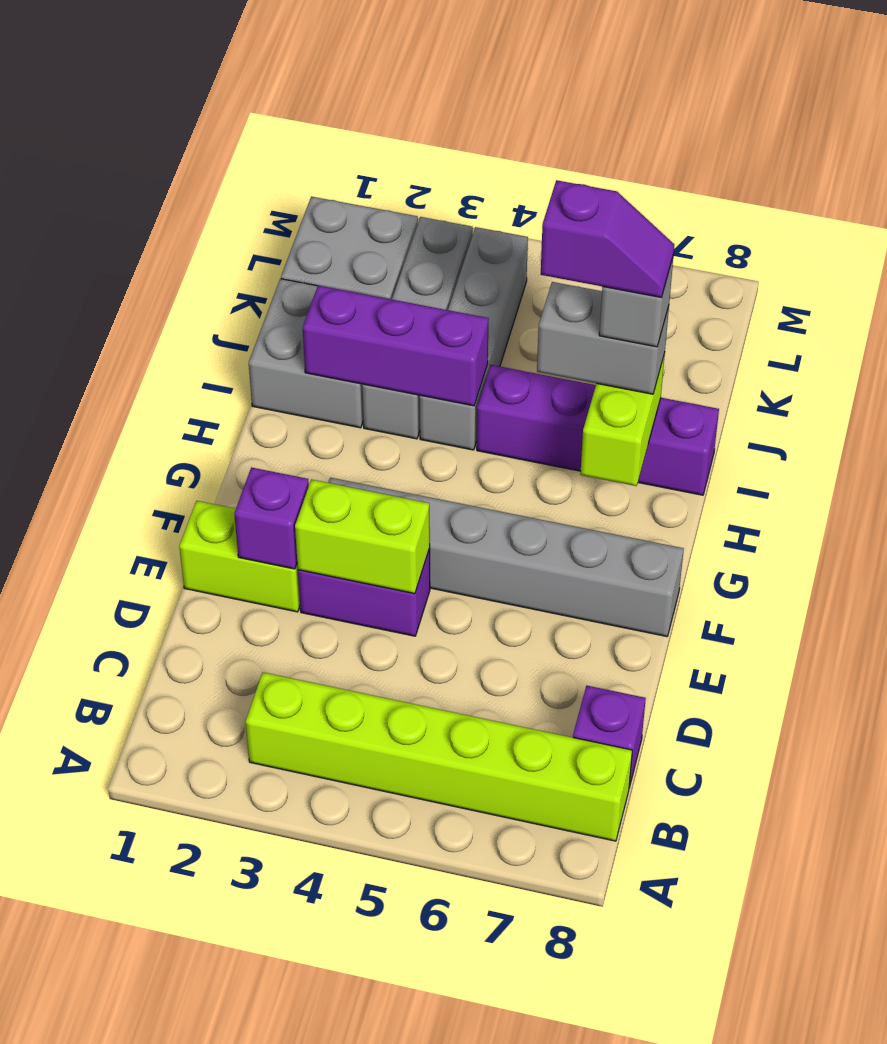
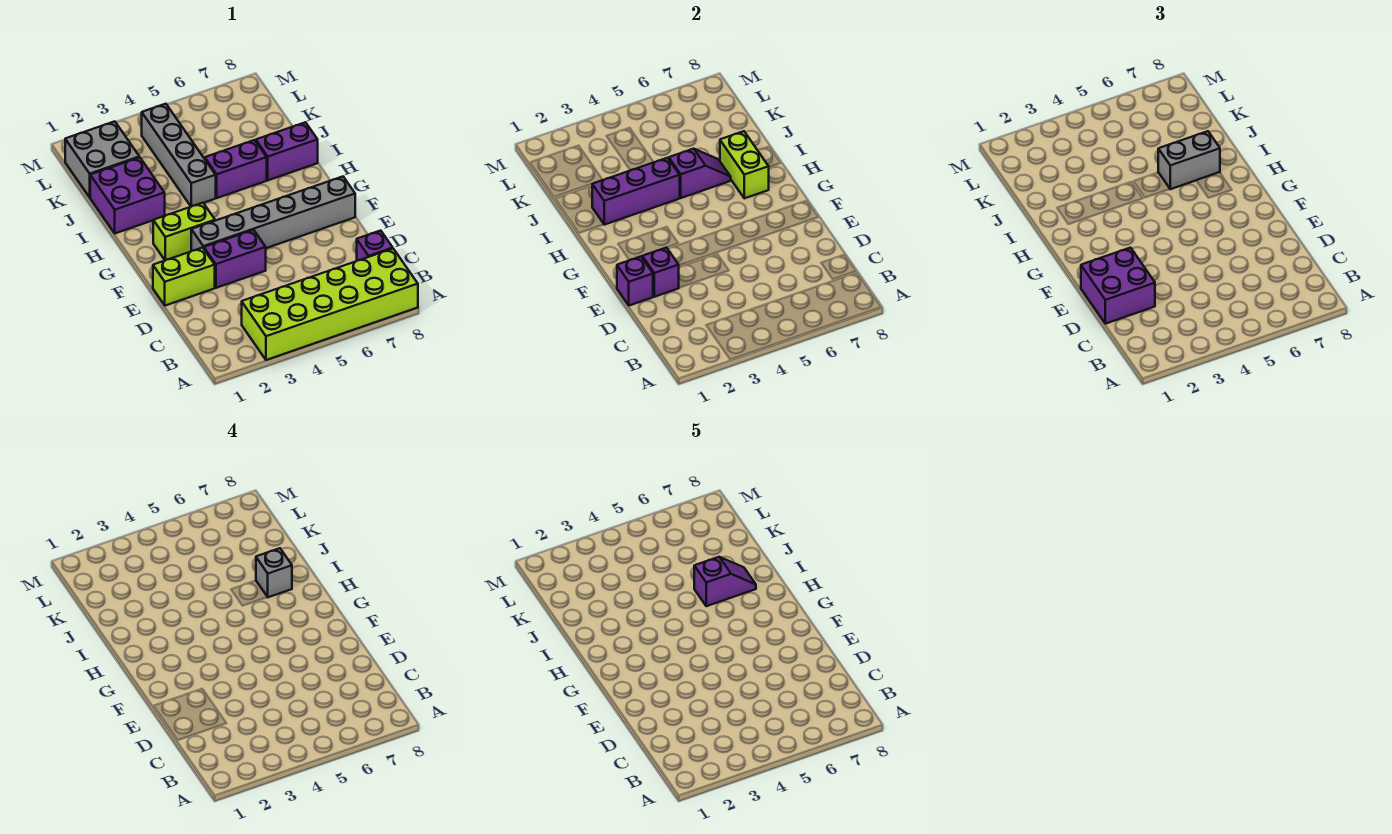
lime brick B3:B8 level 1 -> lime brick A3:B8 level 1
none -> purple brick D1:E2 level 3
none -> purple brick E1 level 2
lime brick E3:E4 level 2 -> lime brick G2:G3 level 1
grey brick I1:J2 level 1 -> purple brick I1:J2 level 1
grey brick I3:L3 level 1 -> none
none -> purple slope I5:I6 level 2 top 5

